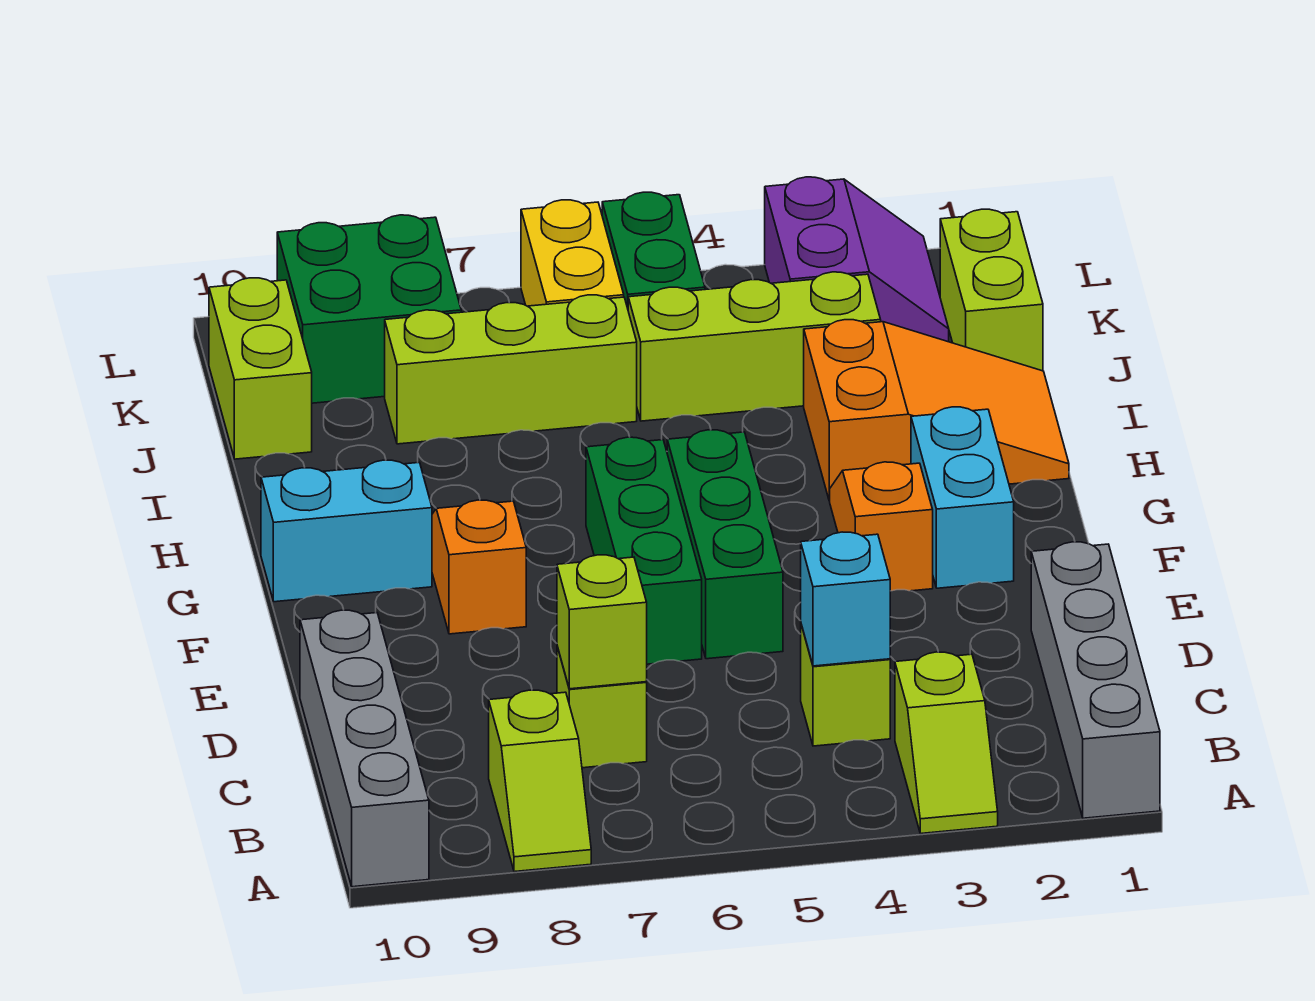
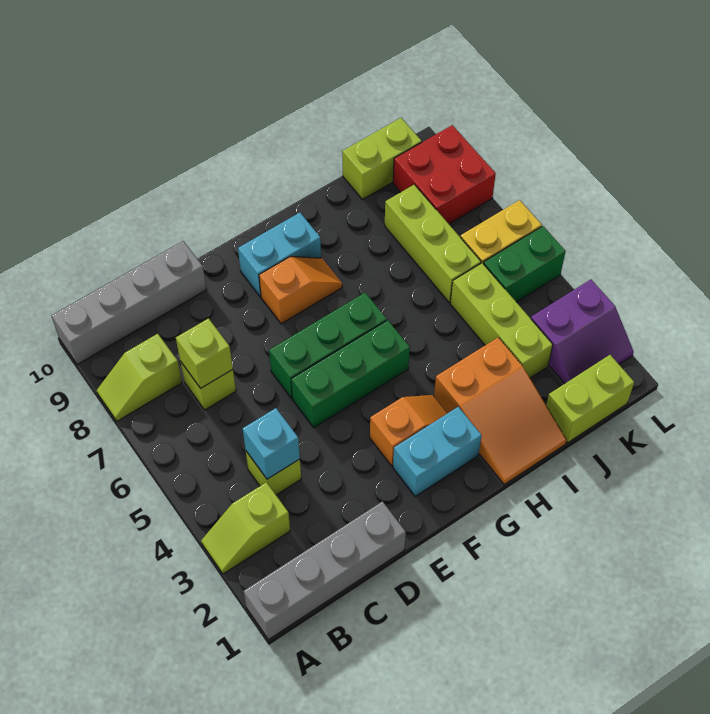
cyan brick G9:G10 level 1 -> cyan brick F9:G9 level 1
green brick K8:L9 level 1 -> red brick K8:L9 level 1

